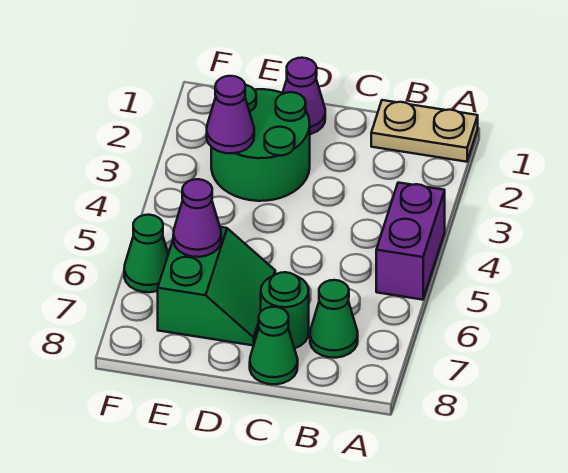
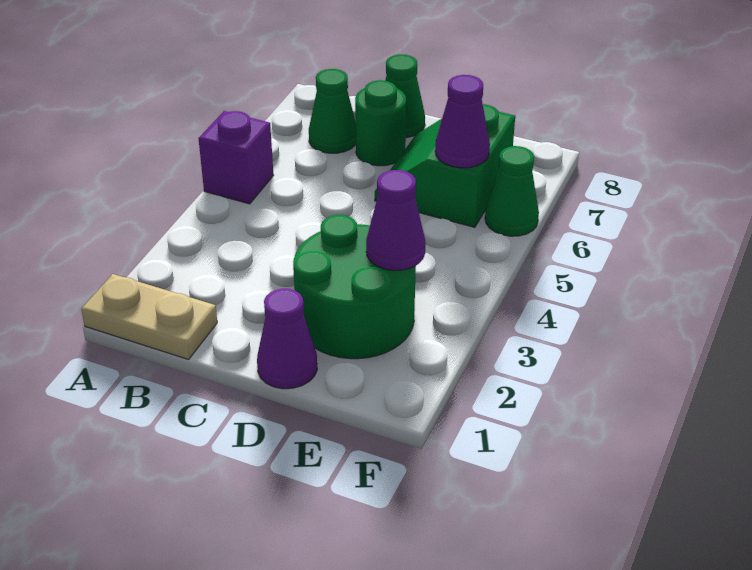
purple brick A4:A5 level 1 -> purple brick A5 level 1

